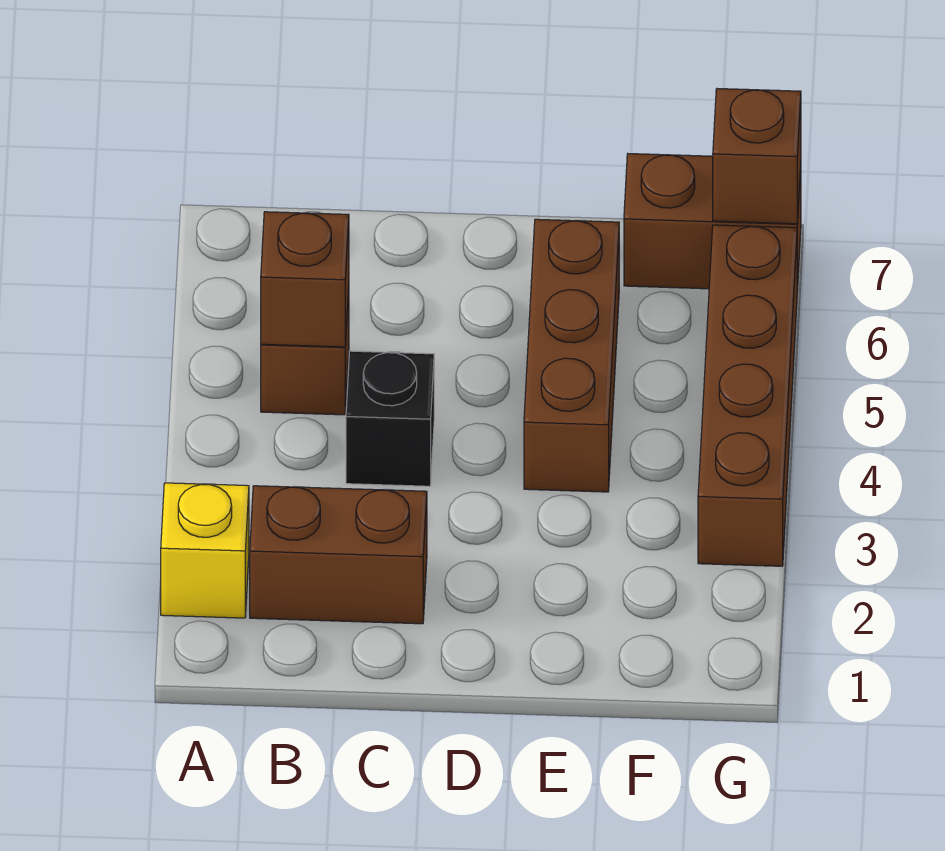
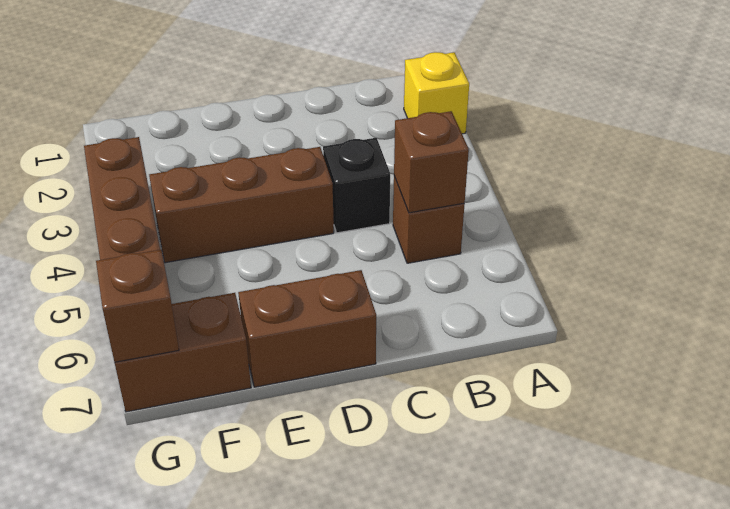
brown brick B2:C2 level 1 -> brown brick D7:E7 level 1
brown brick E4:E6 level 1 -> brown brick D4:F4 level 1

